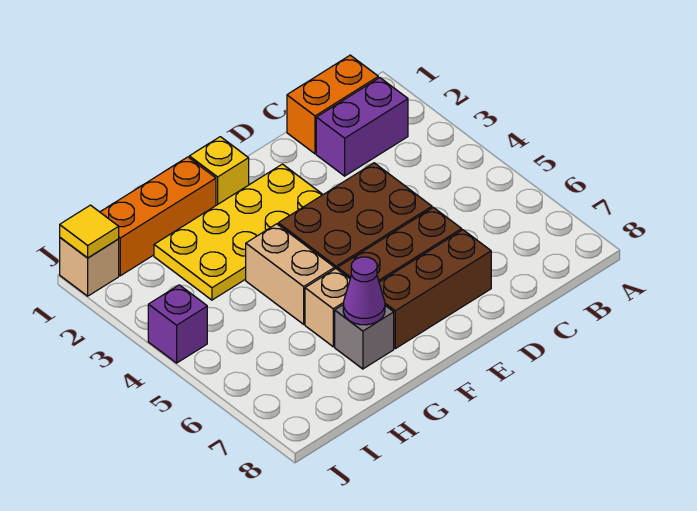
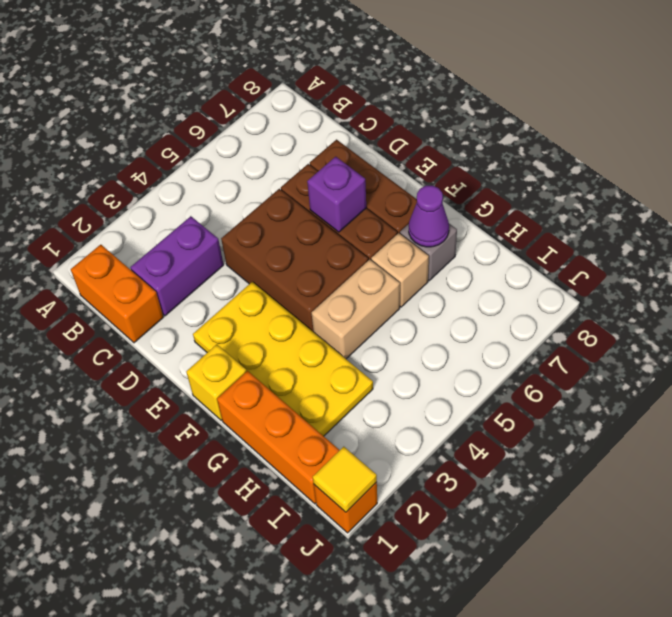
purple brick B2:C2 level 1 -> purple brick C2:C3 level 1
tan brick J1 level 1 -> orange brick J1 level 1
purple brick J4 level 1 -> purple brick E6 level 2

